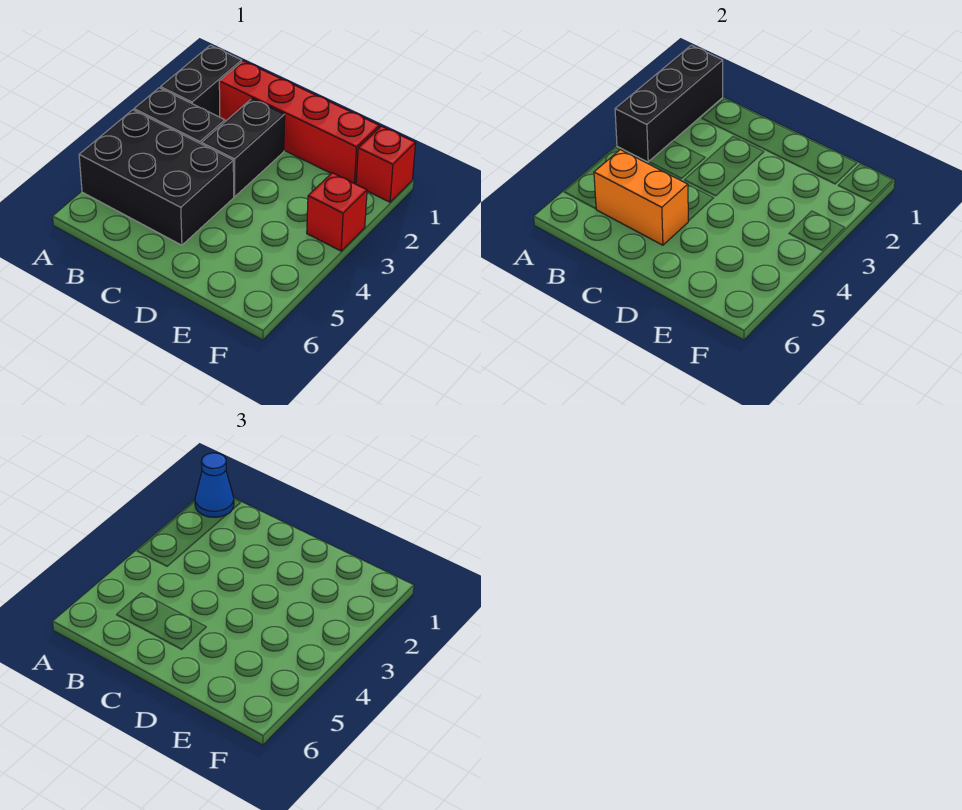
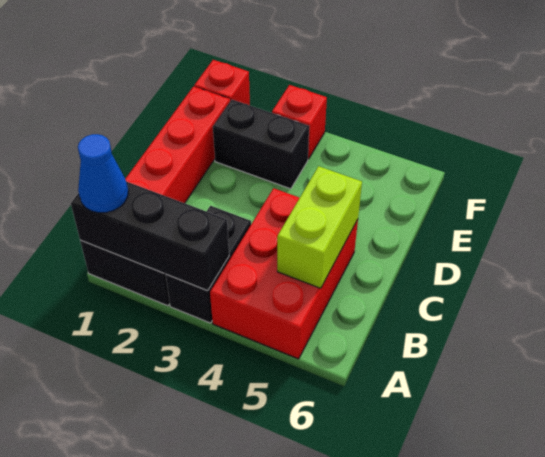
black brick A4:C5 level 1 -> red brick A4:C5 level 1
orange brick B5:C5 level 2 -> lime brick B5:C5 level 2
black brick C2:C3 level 1 -> black brick E2:E3 level 1

